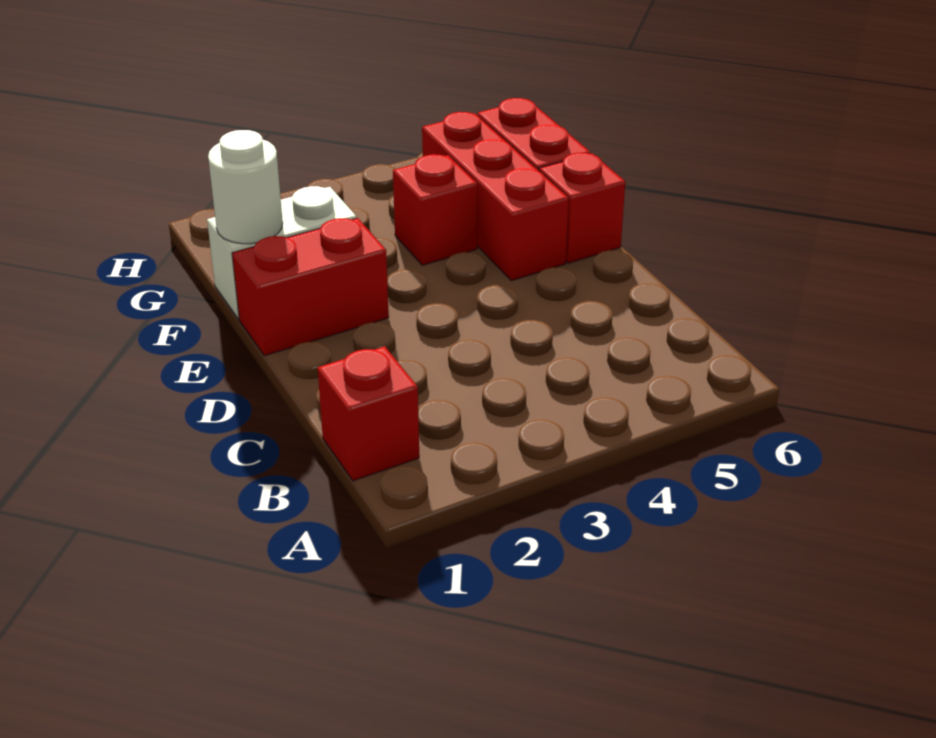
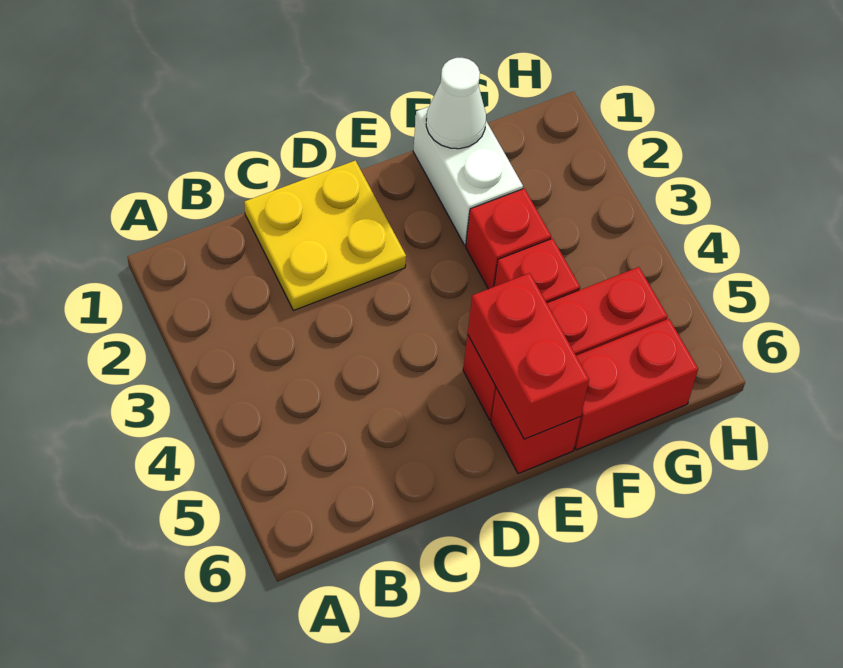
red brick B1 level 1 -> red brick F3 level 1
none -> yellow plate C1:D2 level 1
red brick E1:E2 level 1 -> red brick E5:E6 level 2
white round brick F1 level 2 -> white cone F1 level 2

